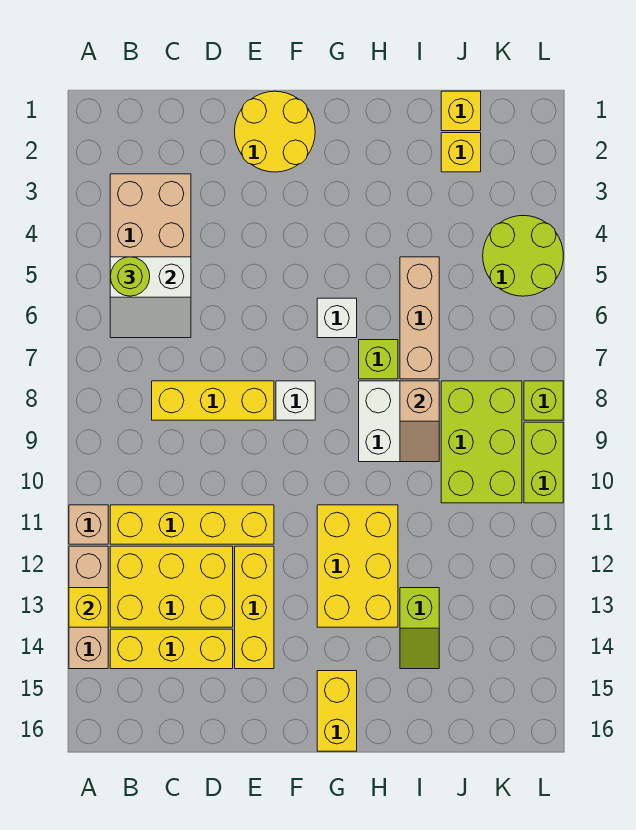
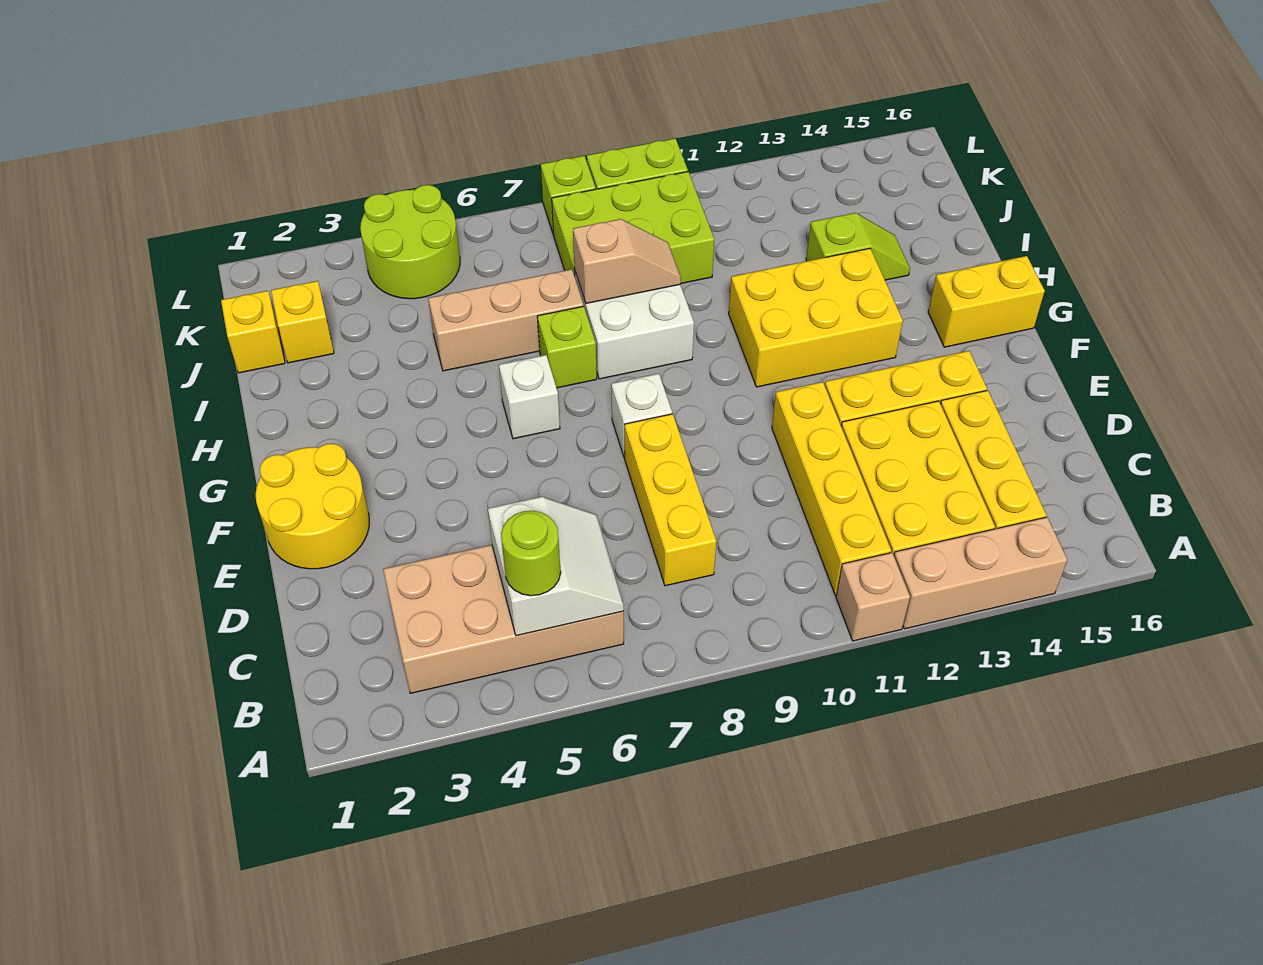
yellow brick A13 level 2 -> none

